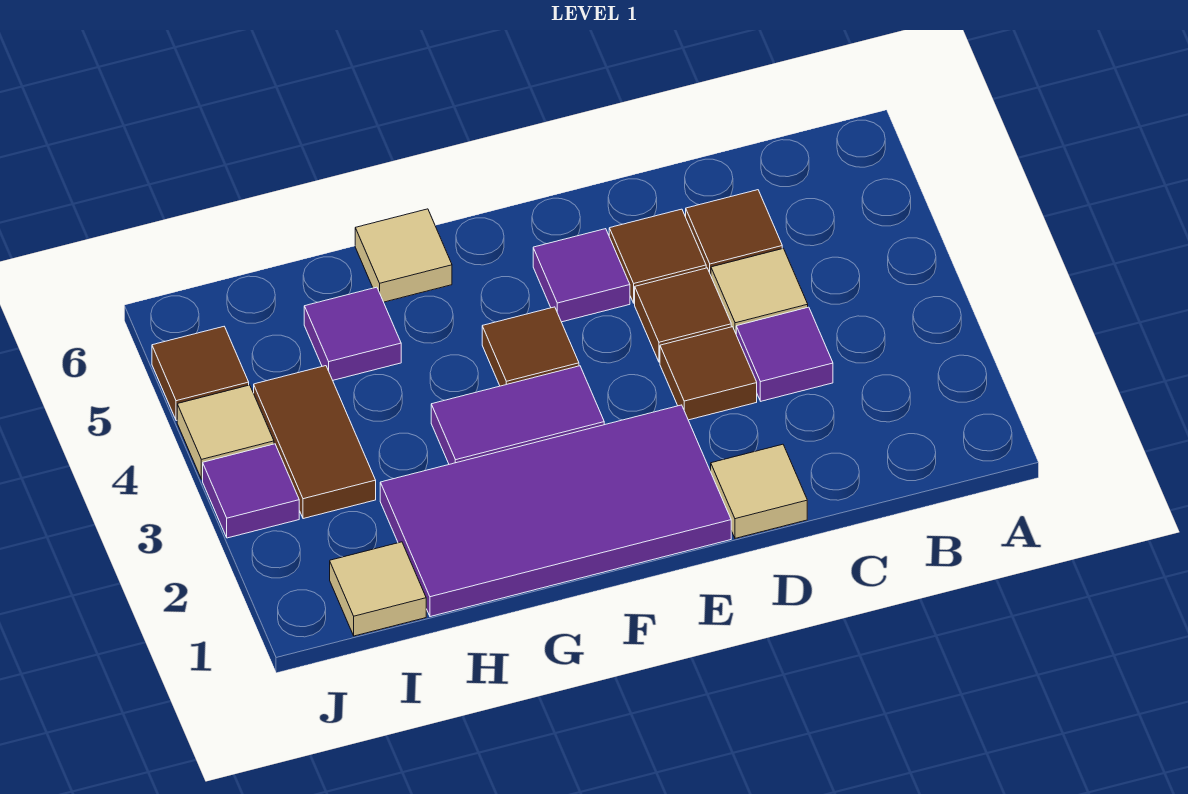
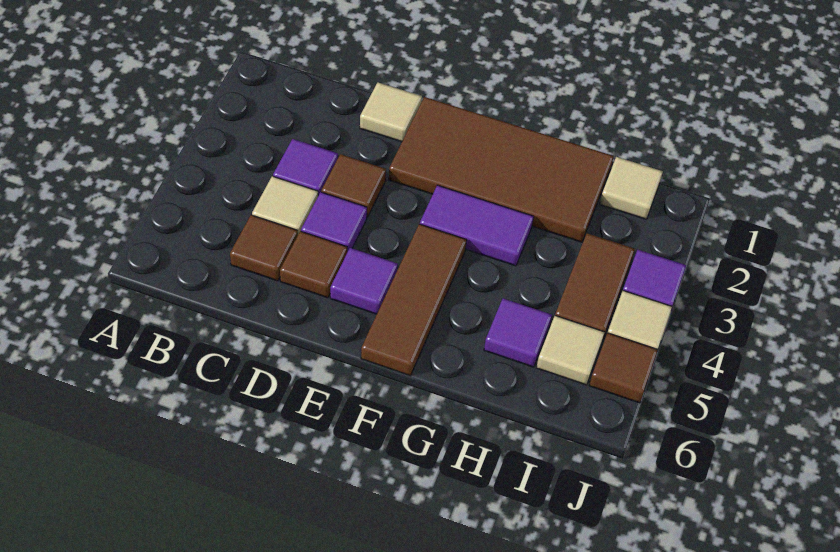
brown tile D4 level 1 -> purple tile D4 level 1
purple tile E1:H2 level 1 -> brown tile E1:H2 level 1
brown tile F4 level 1 -> brown tile F4:F6 level 1
tan tile G6 level 1 -> tan tile I5 level 1

